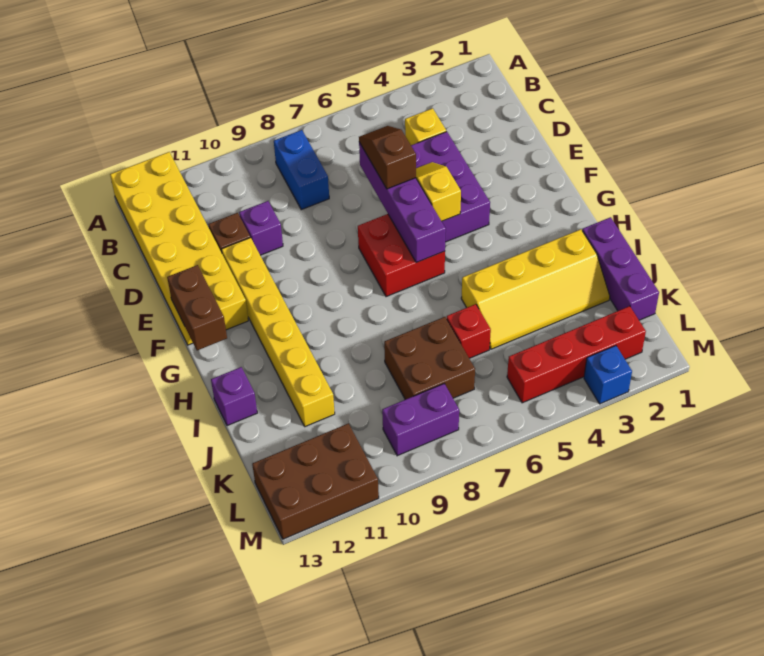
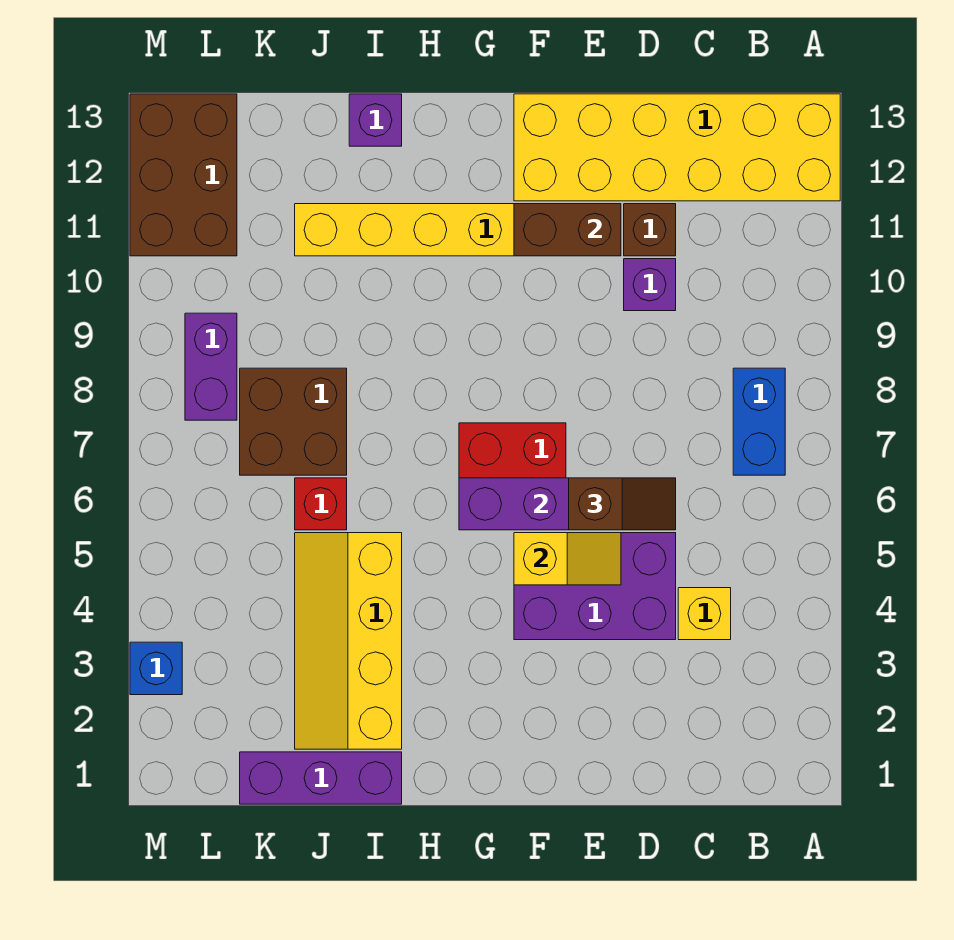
blue brick B8:C8 level 1 -> blue brick B7:B8 level 1
brown brick F13:G13 level 2 -> brown brick E11:F11 level 2
red brick L2:L5 level 1 -> none

